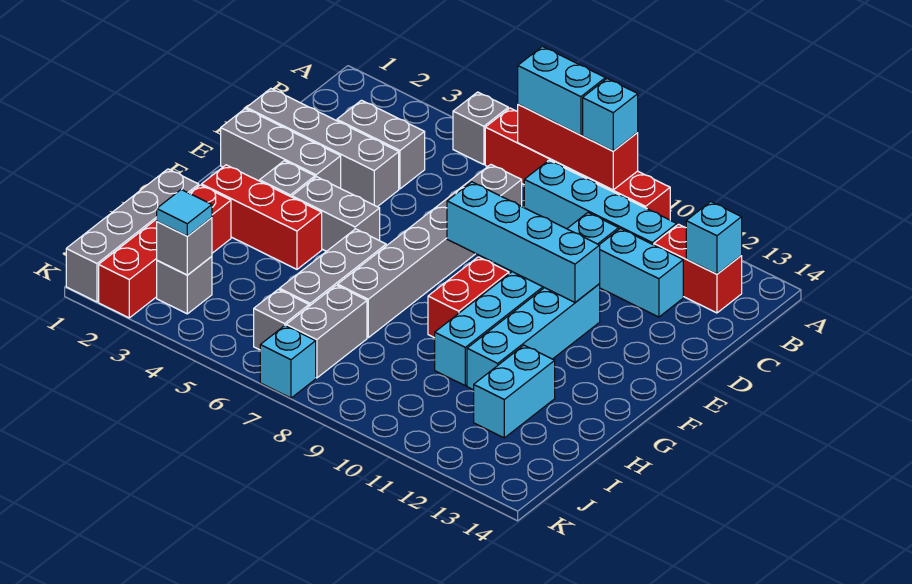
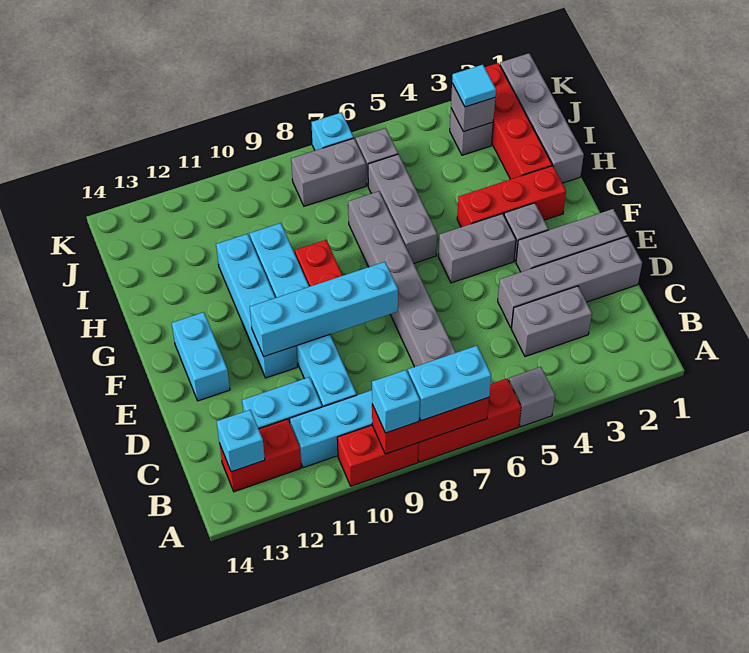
cyan brick H12:I12 level 1 -> cyan brick E13:F13 level 1
grey brick I7:J7 level 1 -> grey brick J7:J8 level 1

